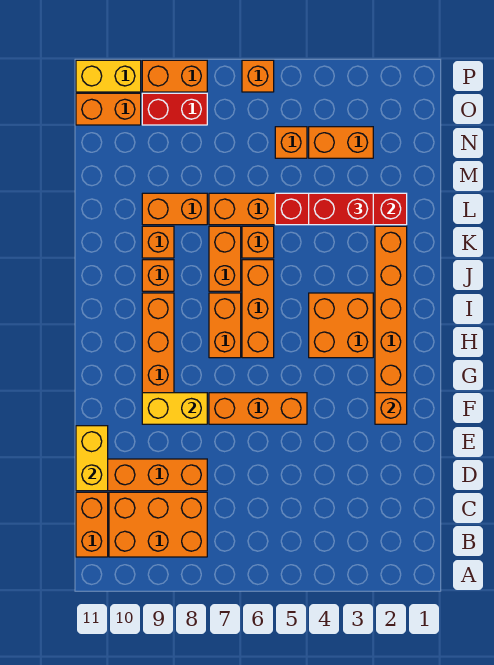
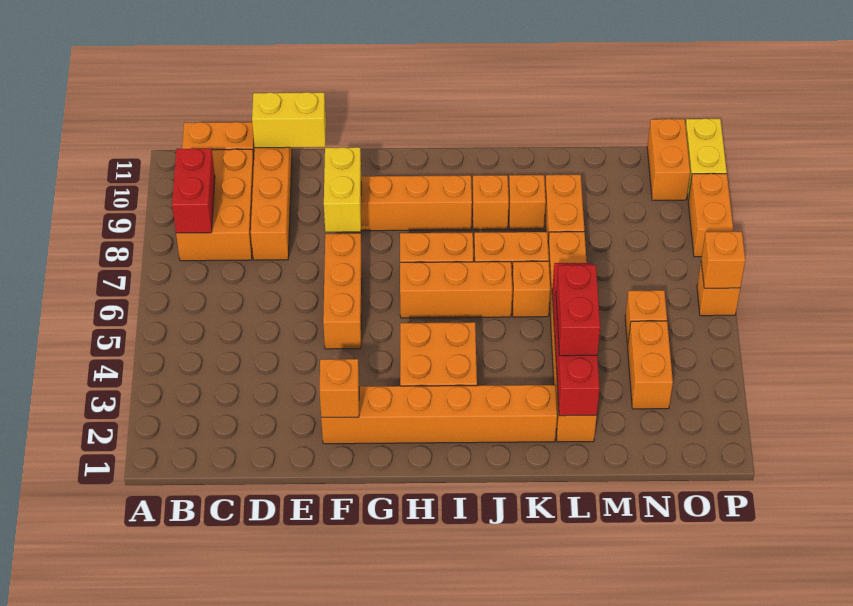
red brick O8:O9 level 1 -> red brick B8:B9 level 2
none -> orange brick P6 level 2

